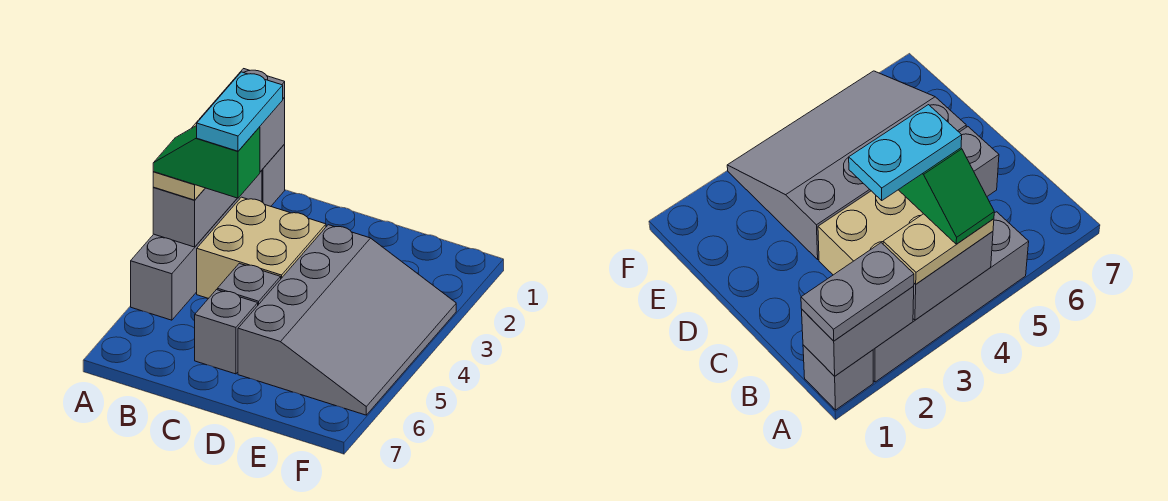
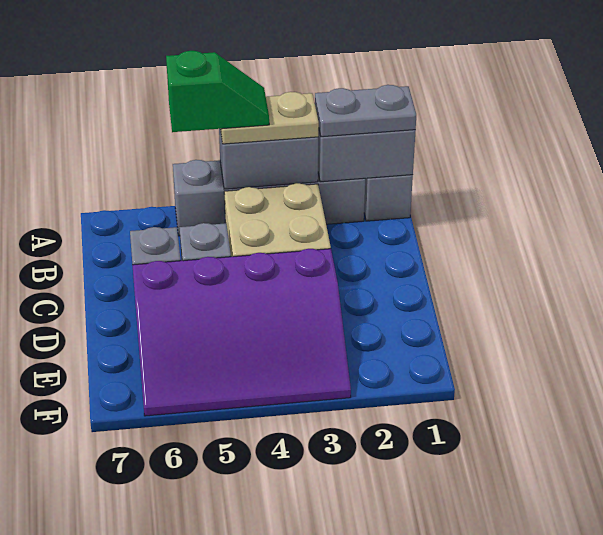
green slope A4:B4 level 4 top B -> green slope A4:A5 level 4 top 5
cyan plate B3:B4 level 5 -> none
grey slope D3:F6 level 1 top D -> purple slope D3:F6 level 1 top D

